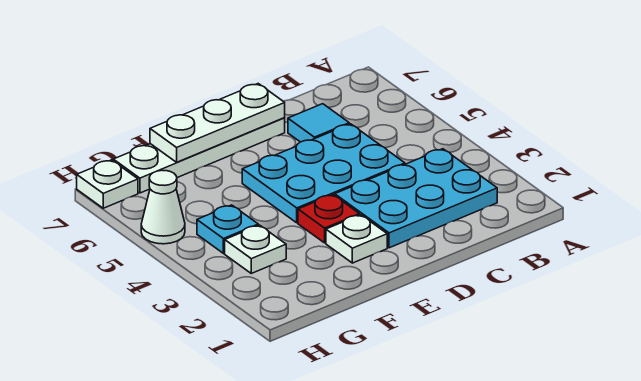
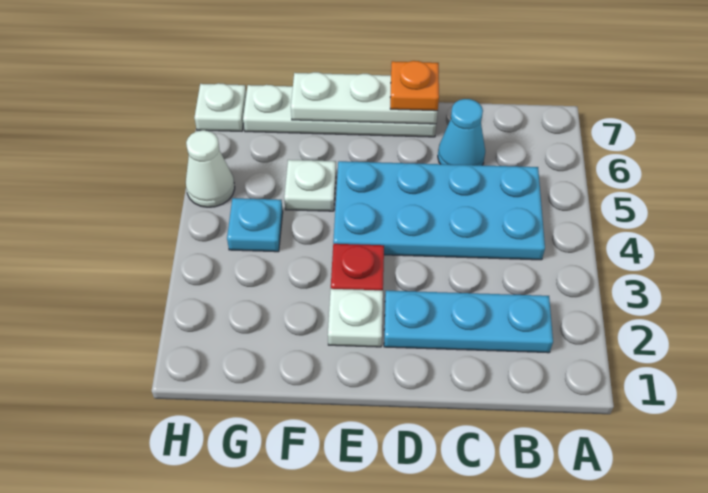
cyan plate B2:D3 level 1 -> cyan plate B2:D2 level 1
cyan plate C4:E5 level 1 -> cyan plate B4:E5 level 1
cyan tile C6 level 1 -> cyan cone C6 level 1
none -> orange plate D7 level 3
white plate G3 level 1 -> white plate F5 level 1

